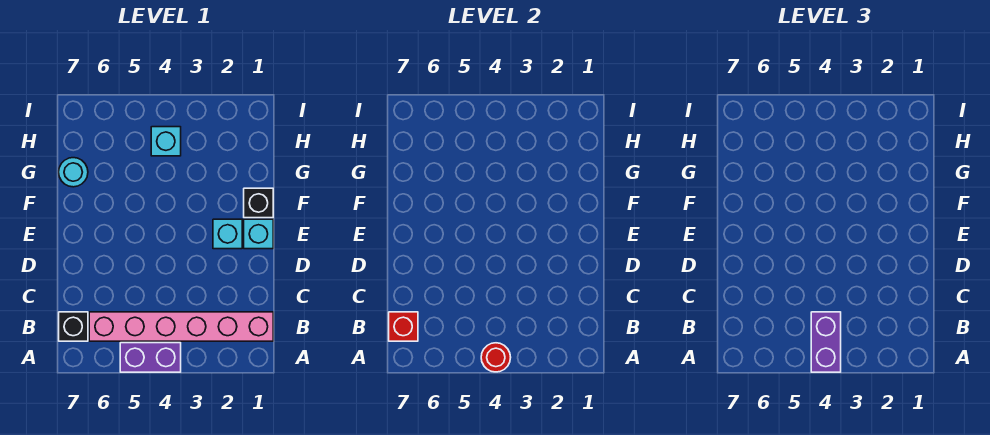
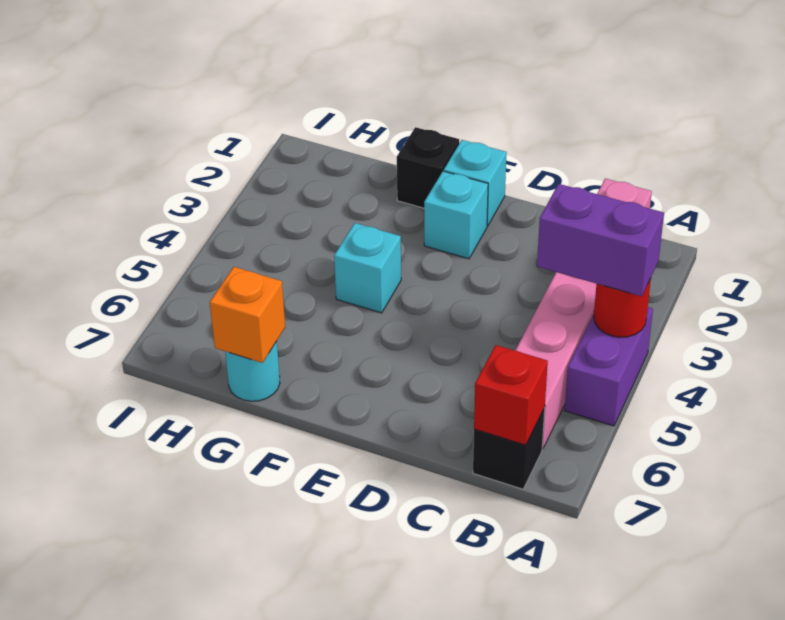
none -> orange brick G7 level 2
cyan brick H4 level 1 -> cyan brick F4 level 1

